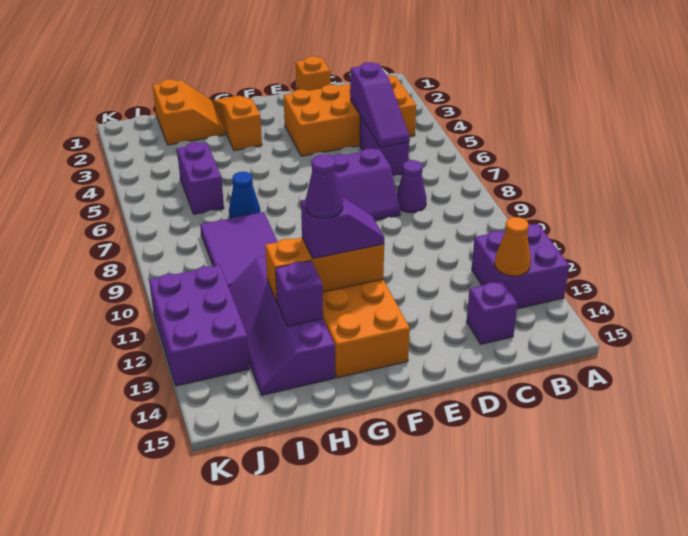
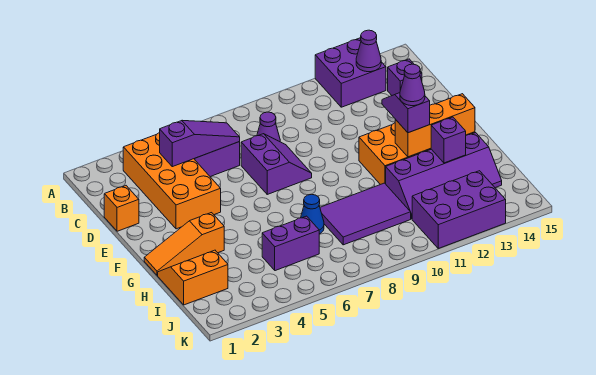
orange cone B13 level 2 -> purple cone B13 level 2
orange brick F12:H12 level 2 -> orange brick G12:G14 level 2

